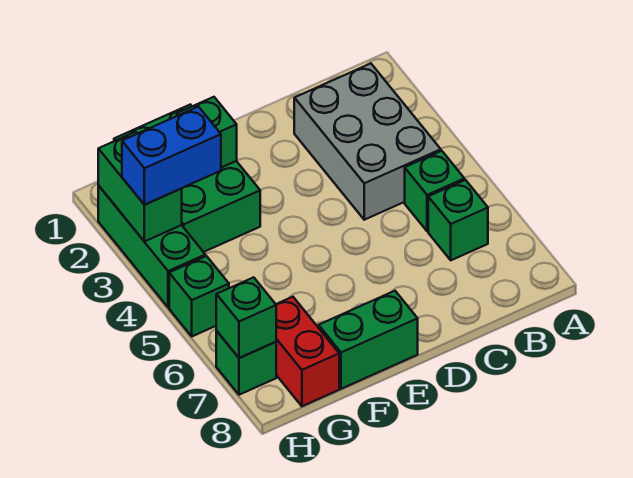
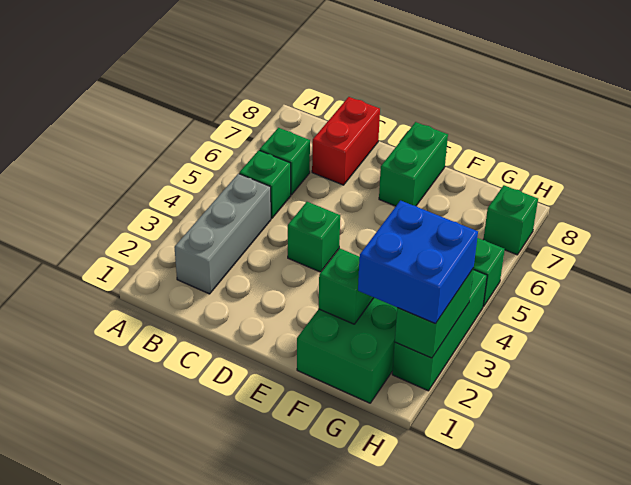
grey brick B2:C4 level 1 -> grey brick B2:B4 level 1
green brick E8:F8 level 1 -> green brick E7:E8 level 1
blue brick G3:H3 level 3 -> blue brick G2:H3 level 3
red brick G7:G8 level 1 -> red brick C7:C8 level 1
green brick H7 level 2 -> green brick D4 level 1

